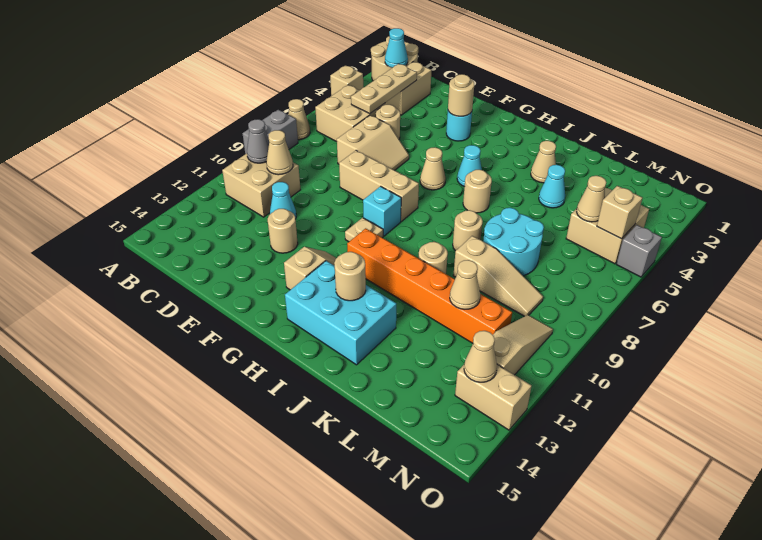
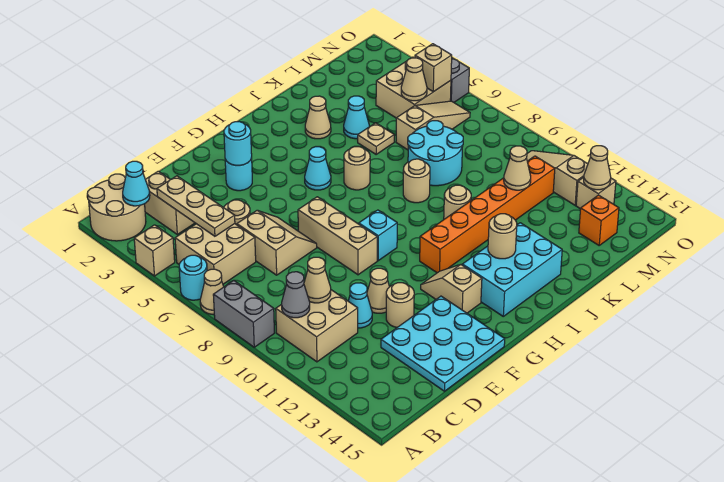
none -> cyan round brick A6 level 1
none -> cyan plate D13:F15 level 1
tan brick E8:G8 level 1 -> tan brick F7:F9 level 1
tan round brick F3 level 2 -> cyan round brick F3 level 2
tan cone G6 level 1 -> tan cone E11 level 1
tan plate G10 level 1 -> tan plate K5 level 1
tan slope K9:M9 level 1 top K -> tan slope L6:N6 level 1 top L
none -> orange brick M14 level 1
tan brick N13:O13 level 1 -> tan brick N13 level 1

